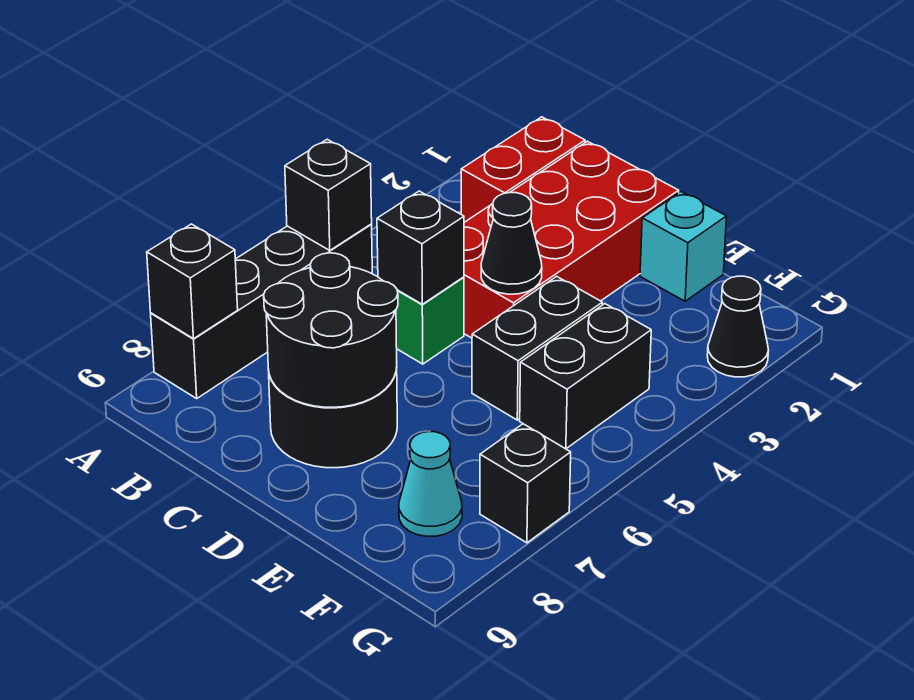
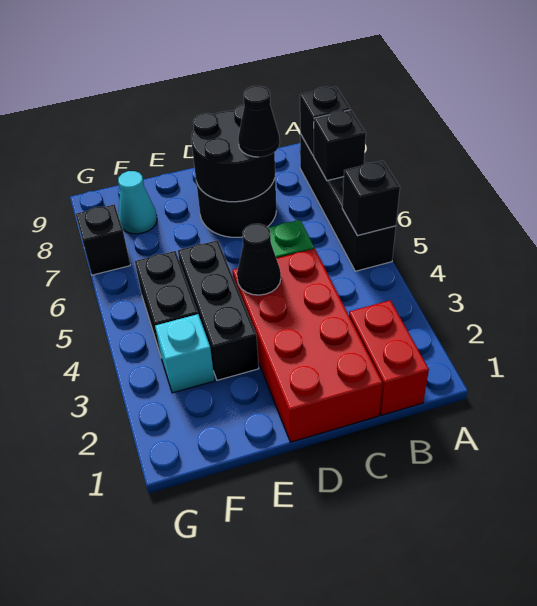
black brick C5 level 2 -> black brick A7 level 2
cyan brick E1 level 1 -> cyan brick F3 level 1
black brick E4:E5 level 1 -> black brick E3:E5 level 1
black cone G2 level 1 -> black cone C7 level 3

